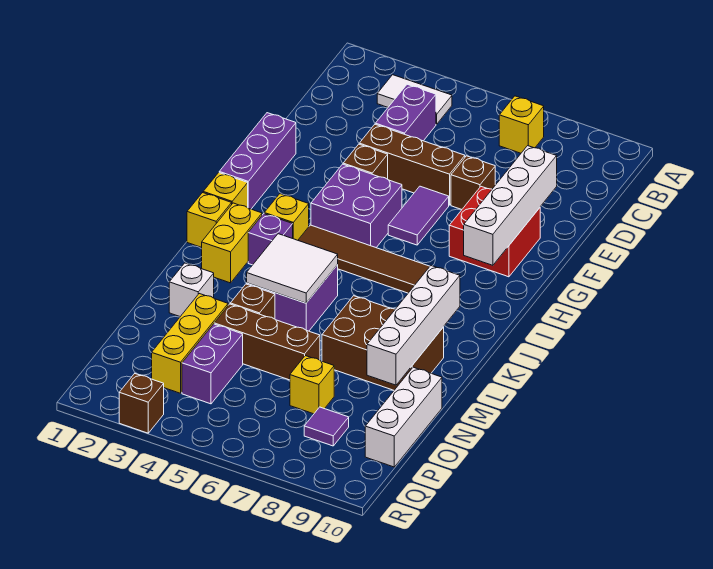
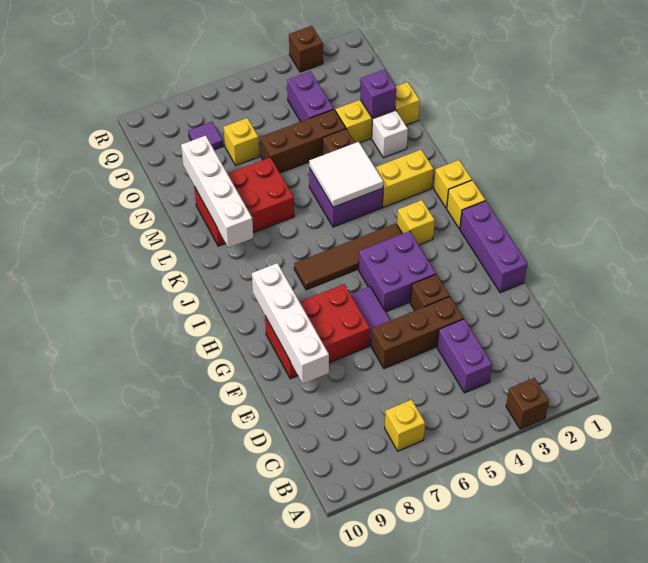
white tile B3:B4 level 1 -> none
brown brick E7 level 1 -> brown brick A3 level 1
red brick F8:G9 level 1 -> red brick F7:G9 level 1
yellow brick J2:K2 level 1 -> yellow brick K2:K3 level 1
purple brick J3 level 1 -> purple brick N2 level 2
brown brick L7:M9 level 1 -> red brick L7:M9 level 1
yellow brick N3:P3 level 1 -> yellow brick N1:N3 level 1
white brick N10:P10 level 1 -> none

